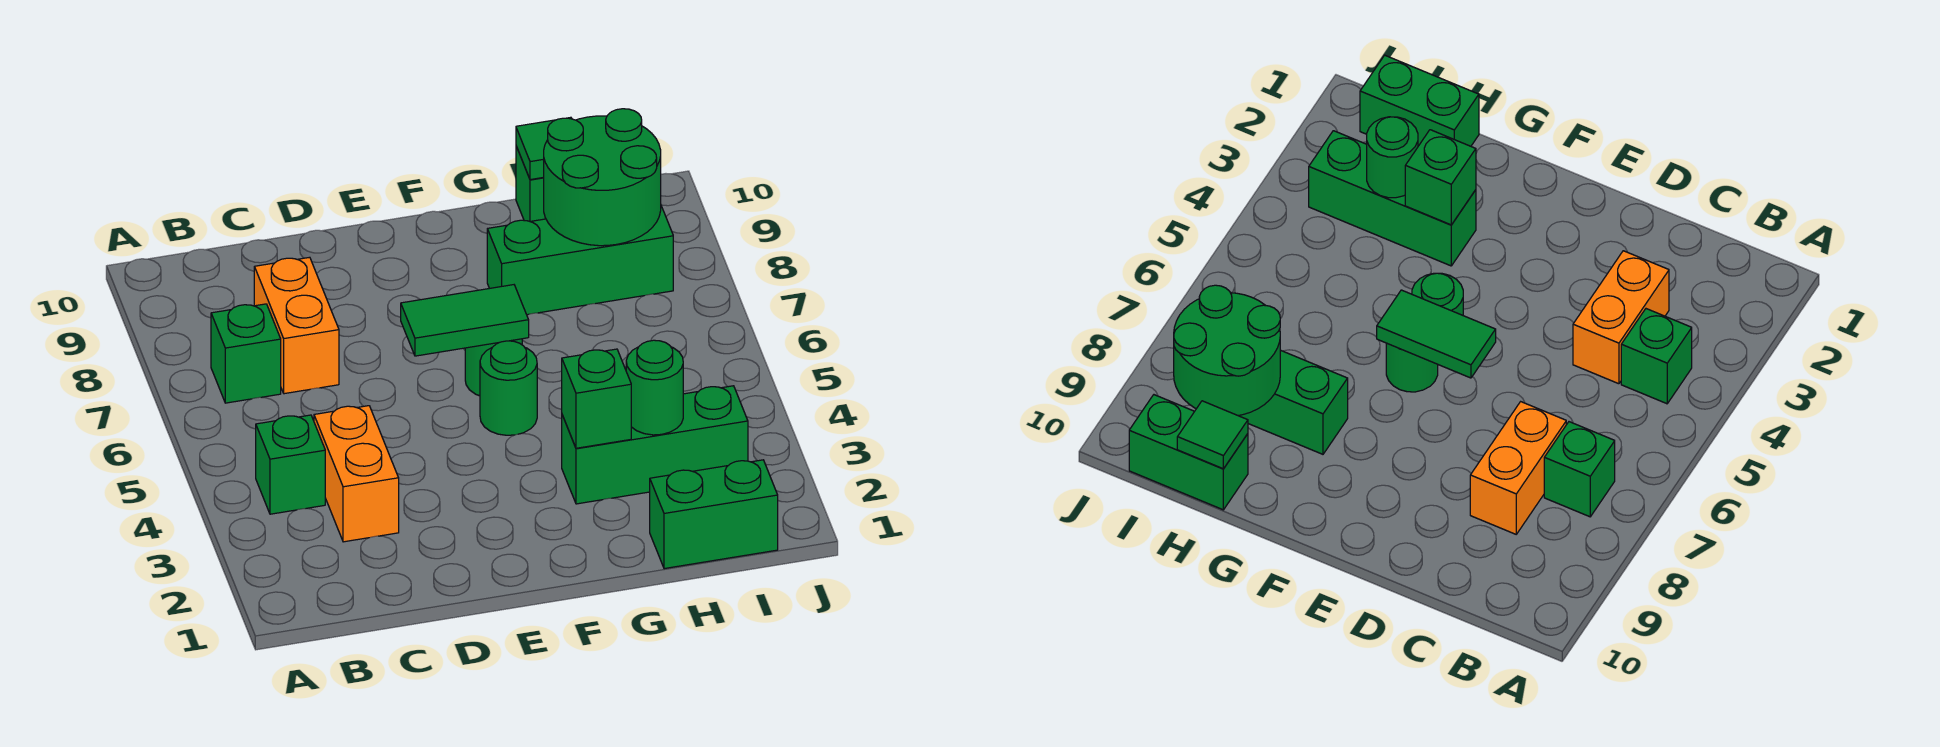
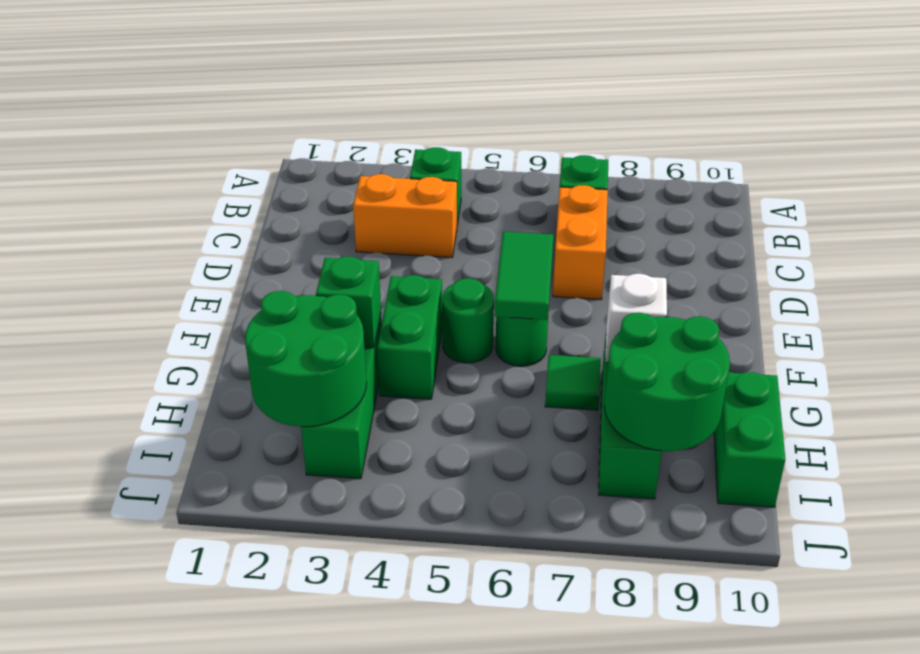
orange brick C7:C8 level 1 -> orange brick C7:D7 level 1
none -> white brick G8 level 2
green brick H1:I1 level 1 -> green brick F4:G4 level 1
green round brick H3 level 2 -> green round brick H2:I3 level 2
green tile H10 level 2 -> green tile G7 level 1

